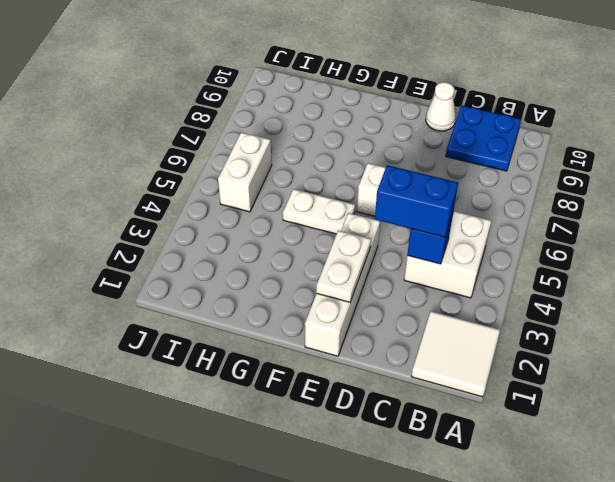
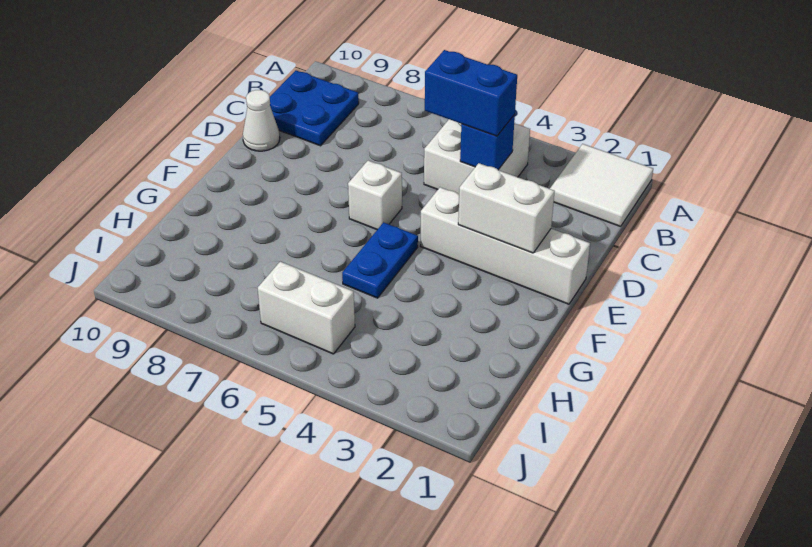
blue brick C4:D4 level 3 -> blue brick C4:C5 level 3
white plate E2:E3 level 2 -> white brick E2:E3 level 2
white plate F5:G5 level 1 -> blue plate F5:G5 level 1

